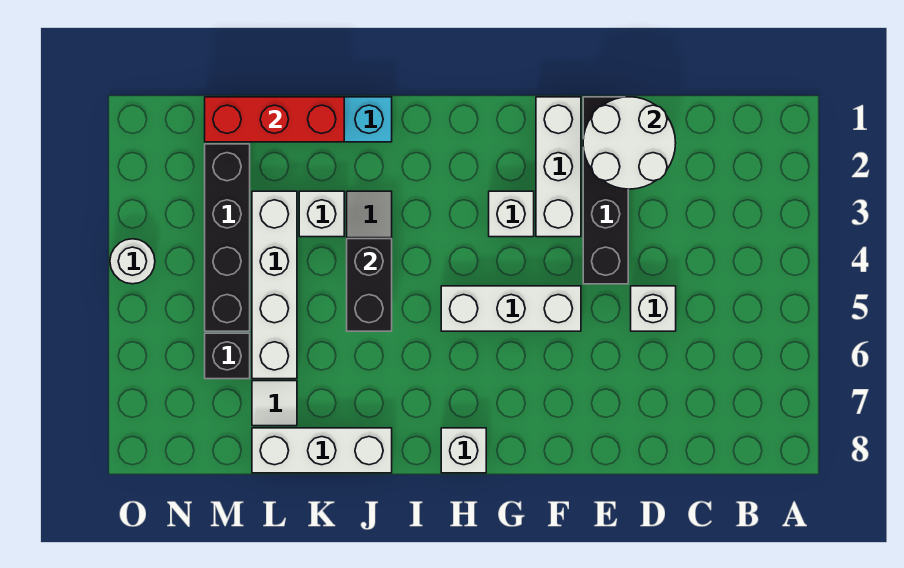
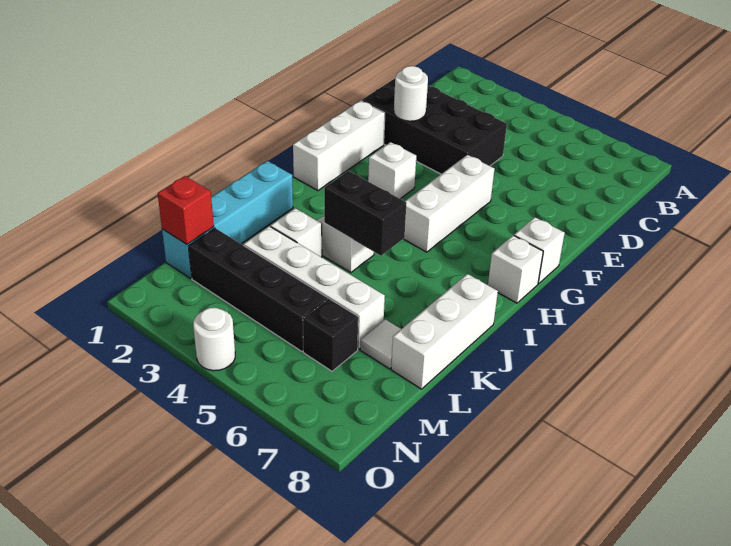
white round brick D1:E2 level 2 -> white round brick E2 level 2
white brick D5 level 1 -> white brick G8 level 1
black brick E1:E4 level 1 -> black brick D1:E4 level 1
white brick F1:F3 level 1 -> white brick F1:H1 level 1
red brick K1:M1 level 2 -> red brick M1 level 2

